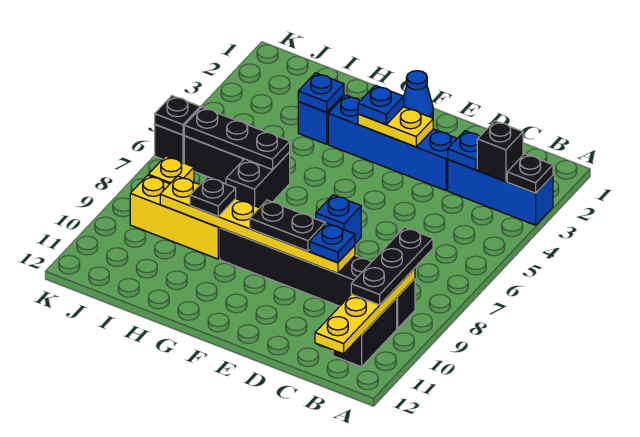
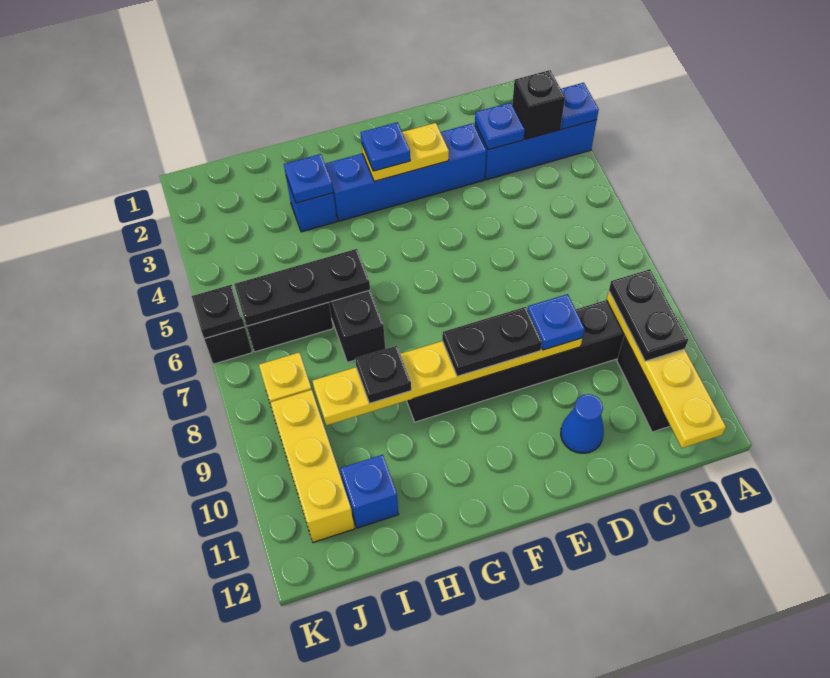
black plate A3 level 2 -> blue plate A3 level 2
black plate B8:B10 level 3 -> black plate B9:B10 level 3
blue brick E7 level 1 -> blue brick I11 level 1
blue cone F1 level 1 -> blue cone D11 level 1
yellow brick H9:J9 level 1 -> yellow brick J9:J11 level 1

